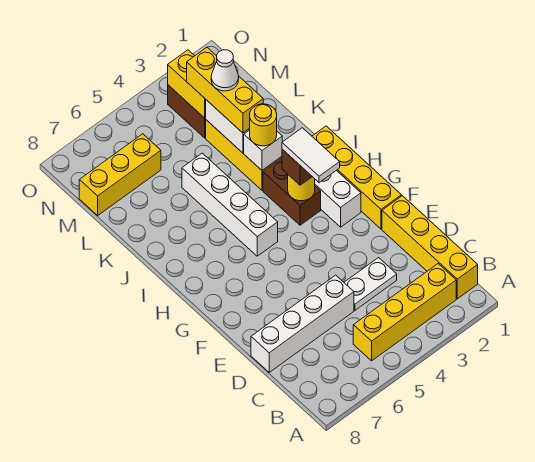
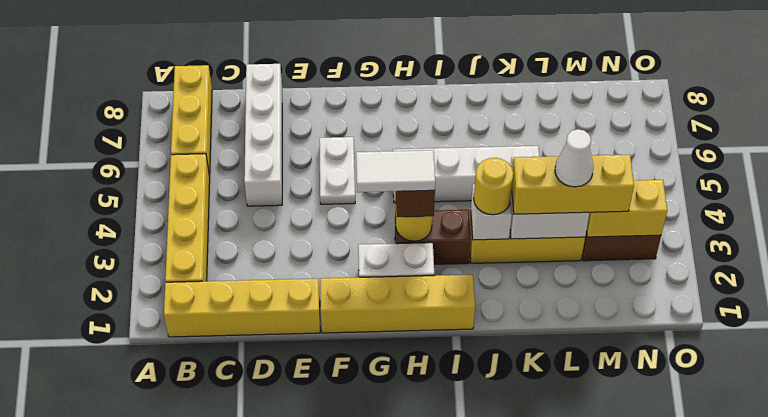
white plate D3:D4 level 1 -> white plate F5:F6 level 1
yellow brick M6:M8 level 1 -> yellow brick B6:B8 level 1

